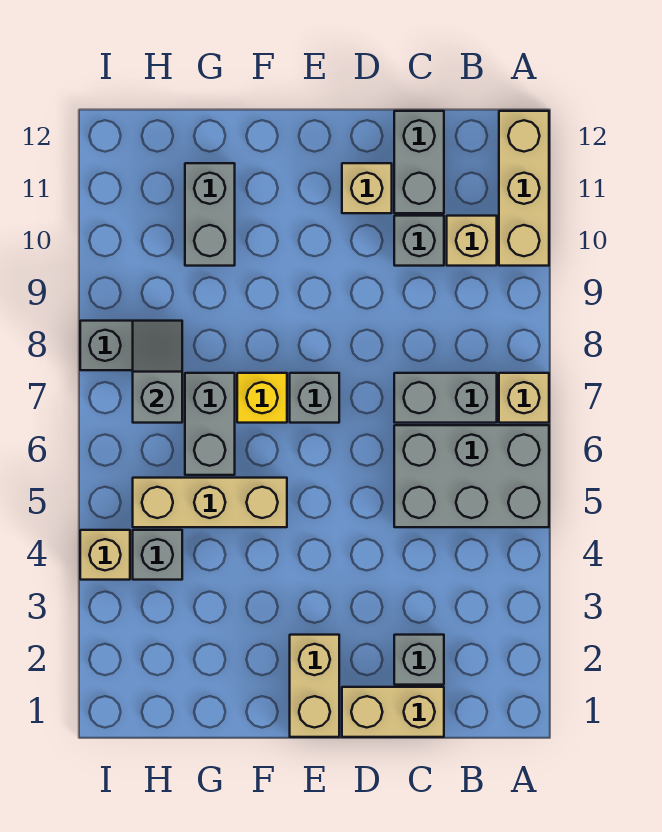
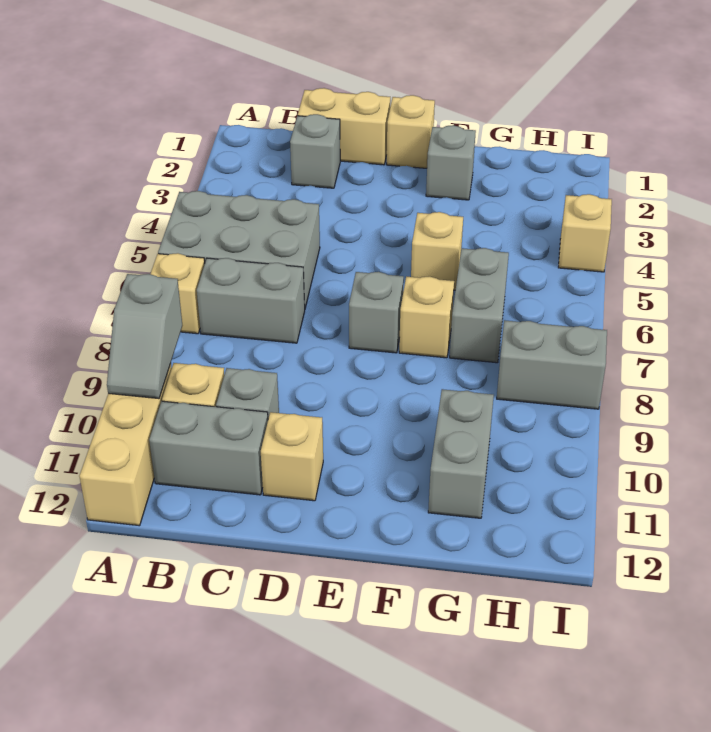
grey brick C11:C12 level 1 -> grey brick B11:C11 level 1
tan brick E1:E2 level 1 -> tan brick E1 level 1
tan brick F5:H5 level 1 -> tan brick F5 level 1
yellow brick F7 level 1 -> tan brick F7 level 1
grey brick H4 level 1 -> grey brick F2 level 1
grey slope H7:H8 level 2 top 7 -> grey slope A9:A10 level 2 top 9

